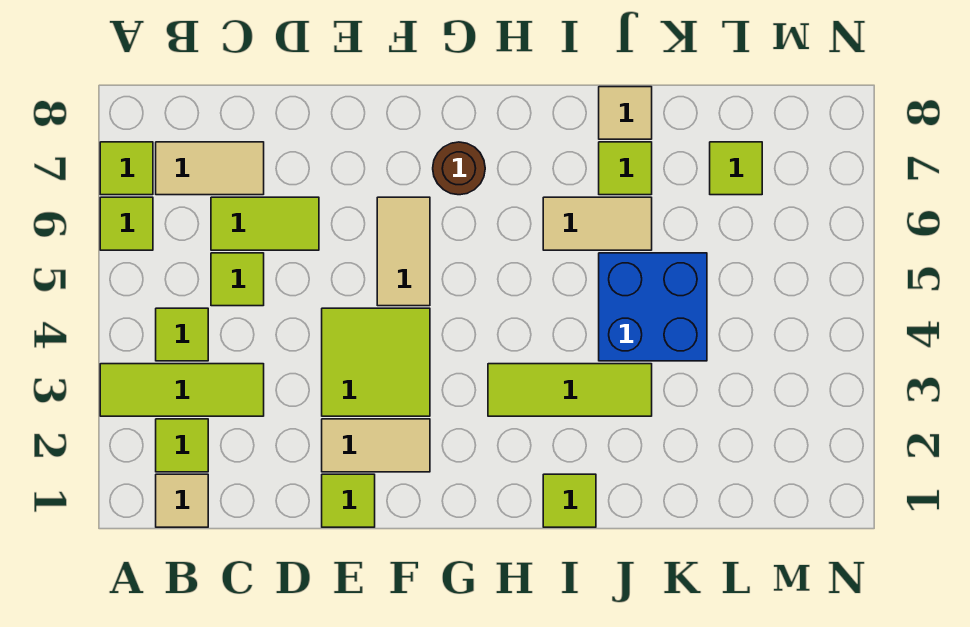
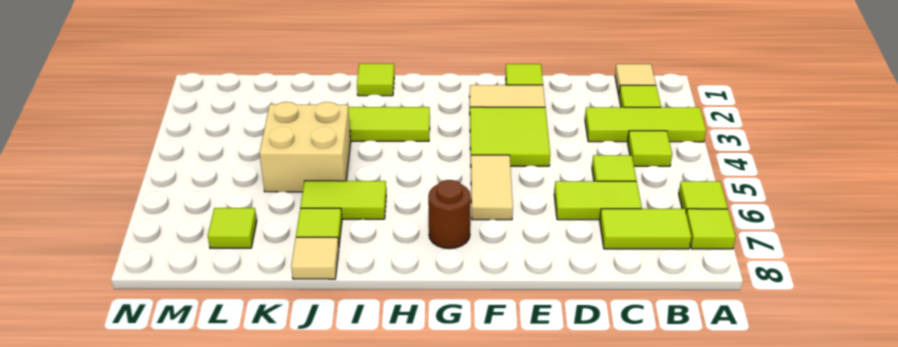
tan tile B7:C7 level 1 -> lime tile B7:C7 level 1
tan tile I6:J6 level 1 -> lime tile I6:J6 level 1
blue brick J4:K5 level 1 -> tan brick J4:K5 level 1

